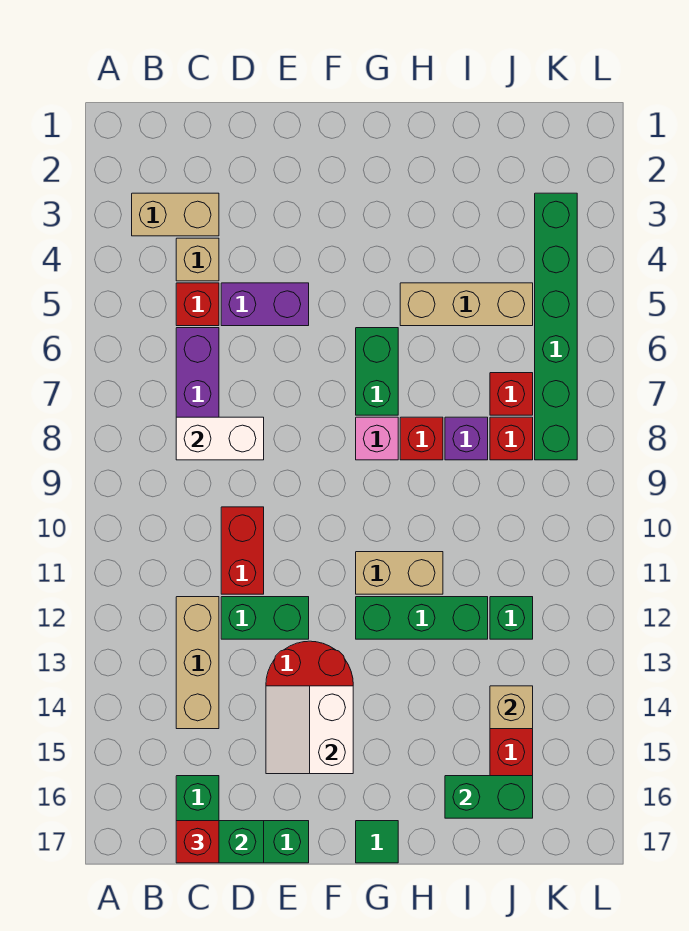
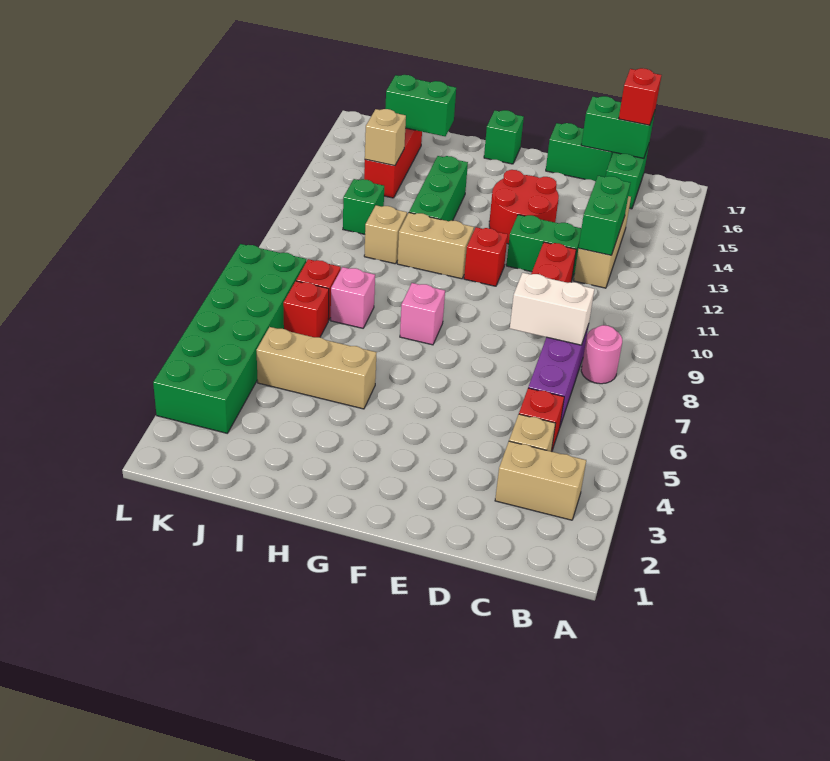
none -> pink round brick B8 level 1
purple brick D5:E5 level 1 -> none
white slope E14:F15 level 2 top F -> none
green brick G6:G7 level 1 -> green brick C12:C13 level 2
green brick G12:I12 level 1 -> green brick H12:H14 level 1
green tile G17 level 1 -> green brick G17 level 1
red brick H8 level 1 -> red brick F11 level 1
purple brick I8 level 1 -> pink brick I8 level 1
none -> tan brick I11 level 1
green brick K3:K8 level 1 -> green brick K3:L8 level 1

